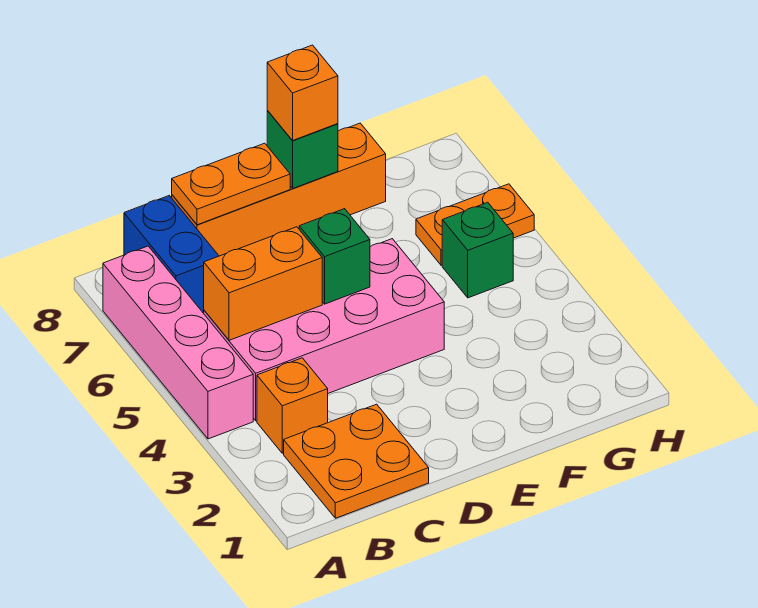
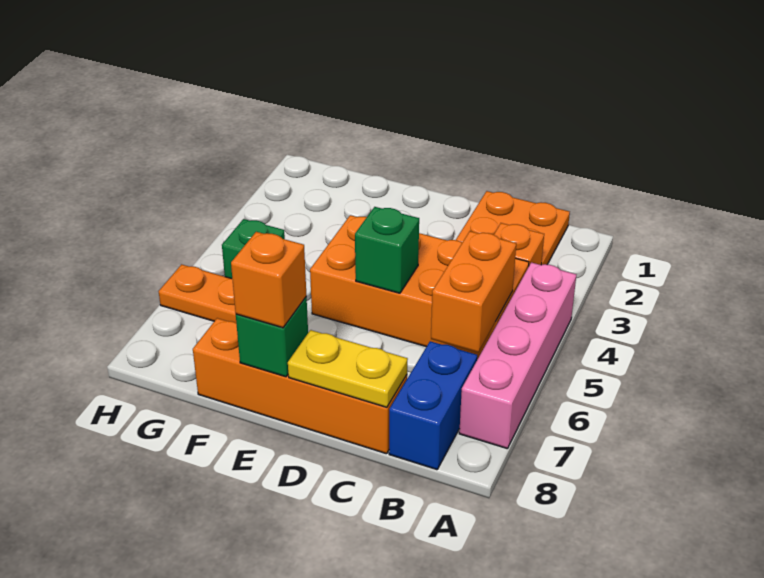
pink brick B4:E5 level 1 -> orange brick B4:E5 level 1
orange brick B5:C5 level 2 -> orange brick B5:B6 level 2
orange plate C8:D8 level 2 -> yellow plate C8:D8 level 2

